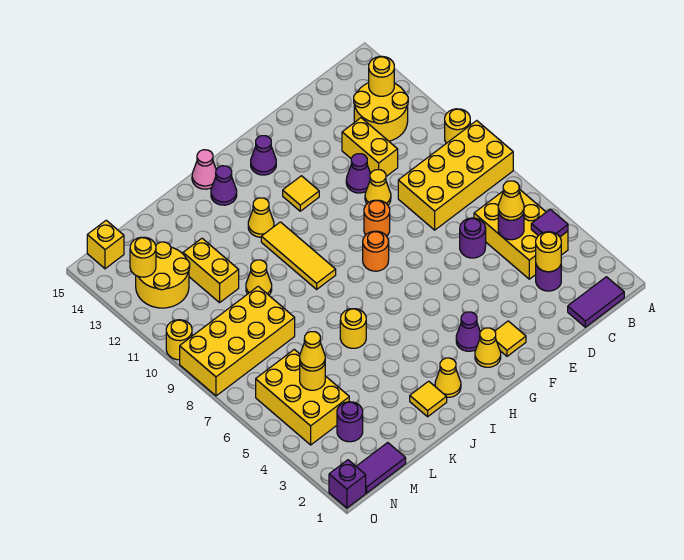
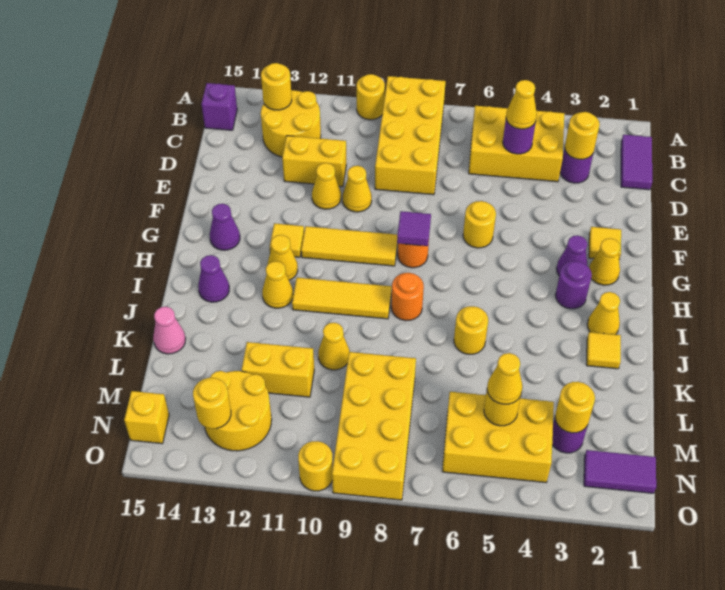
purple tile B4 level 2 -> purple tile G8 level 2
purple round brick D6 level 1 -> purple round brick H3 level 1
purple cone E11 level 1 -> yellow cone E11 level 1
none -> yellow round brick F6 level 1
orange round brick F9 level 1 -> orange round brick I8 level 1
none -> yellow tile G9:G11 level 1
none -> yellow cone H12 level 1
pink cone I15 level 1 -> pink cone K15 level 1
purple tile M1:N1 level 1 -> purple tile N1:N2 level 1
none -> yellow round brick M3 level 2
purple brick O1 level 1 -> purple brick B15 level 1

